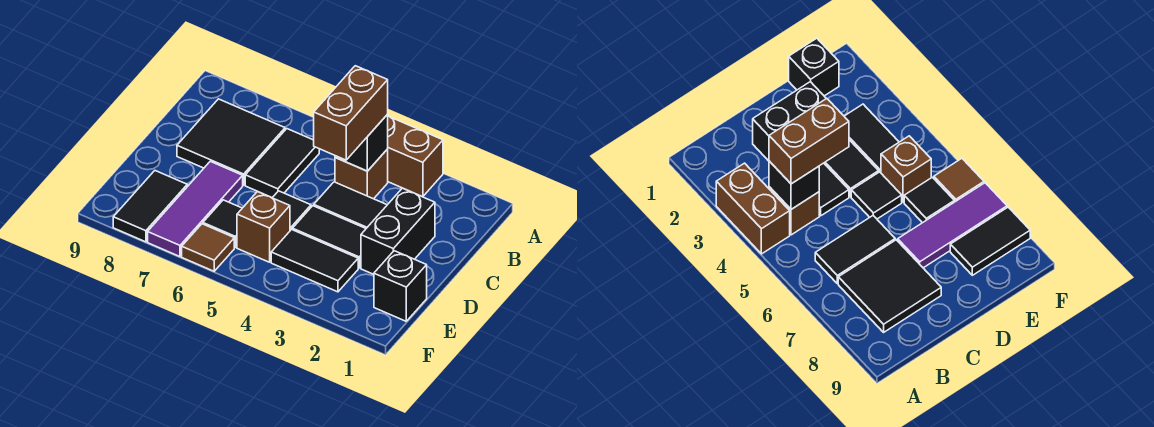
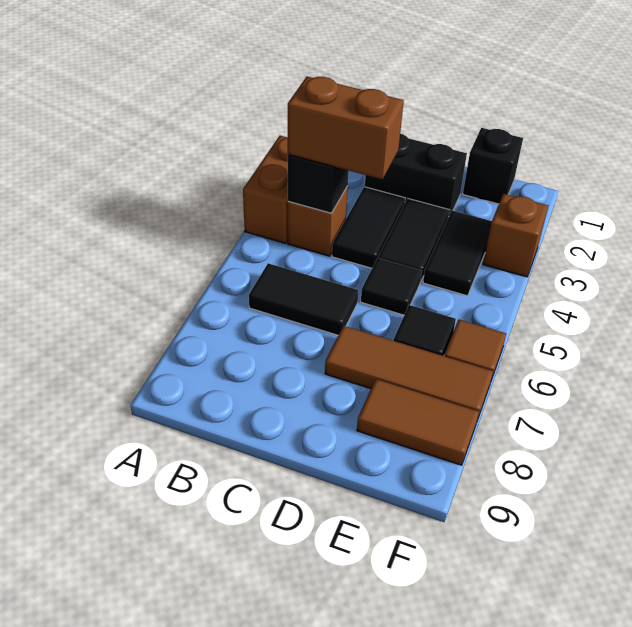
black tile B7:C8 level 1 -> none
purple tile D7:F7 level 1 -> brown tile D7:F7 level 1
brown brick E5 level 1 -> brown brick F3 level 1
black tile E8:F8 level 1 -> brown tile E8:F8 level 1

